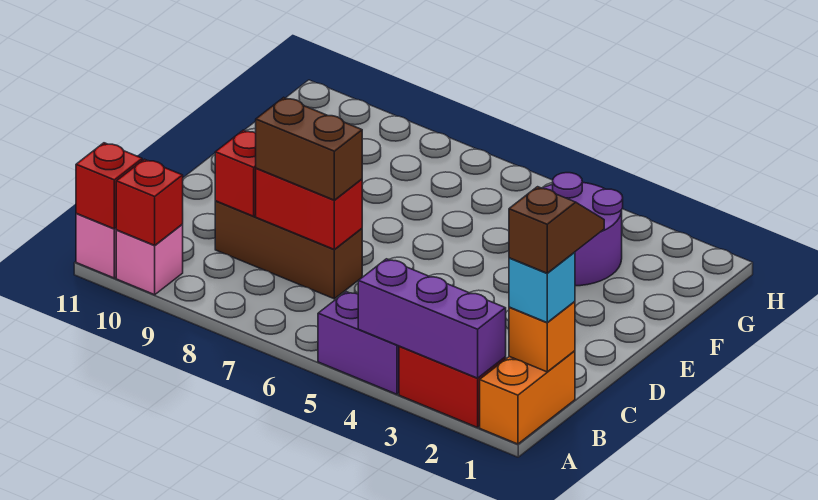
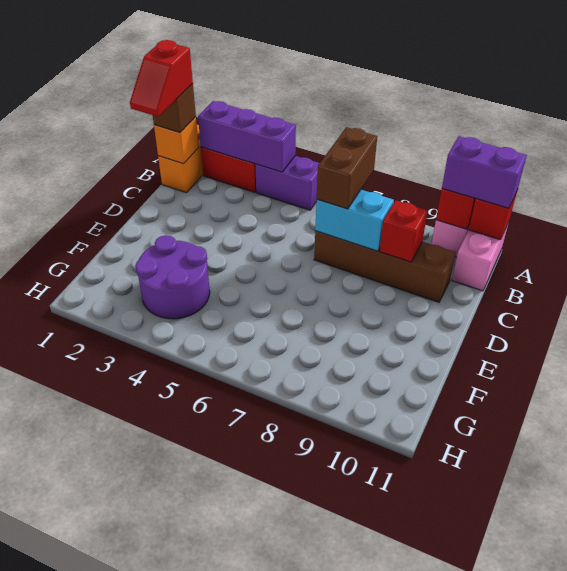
none -> purple brick A10:A11 level 3
cyan brick B1 level 3 -> brown brick B1 level 3
brown slope B1:C1 level 4 top B -> red slope B1:C1 level 4 top B
brown brick C7:C9 level 1 -> brown brick C7:C10 level 1
red brick C7:C8 level 2 -> cyan brick C7:C8 level 2
brown brick C7:C8 level 3 -> brown brick B7:C7 level 3

